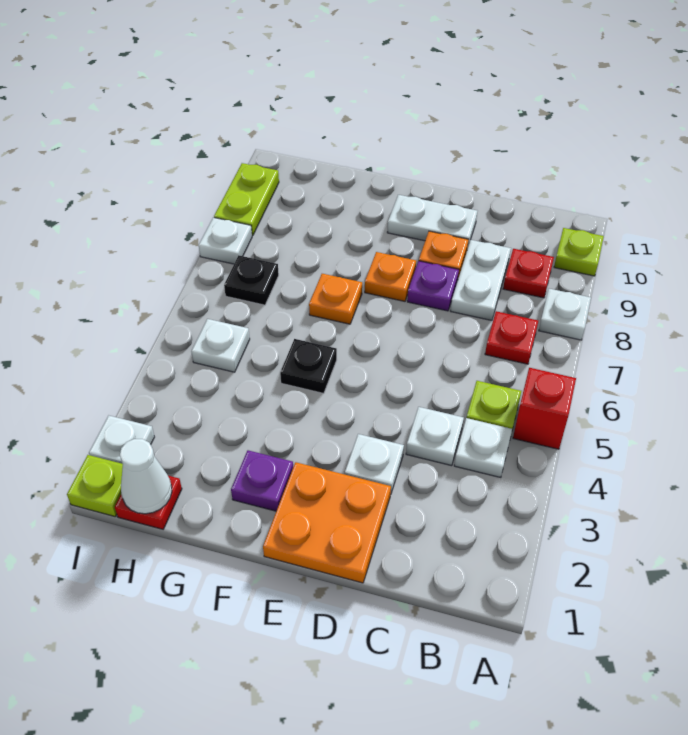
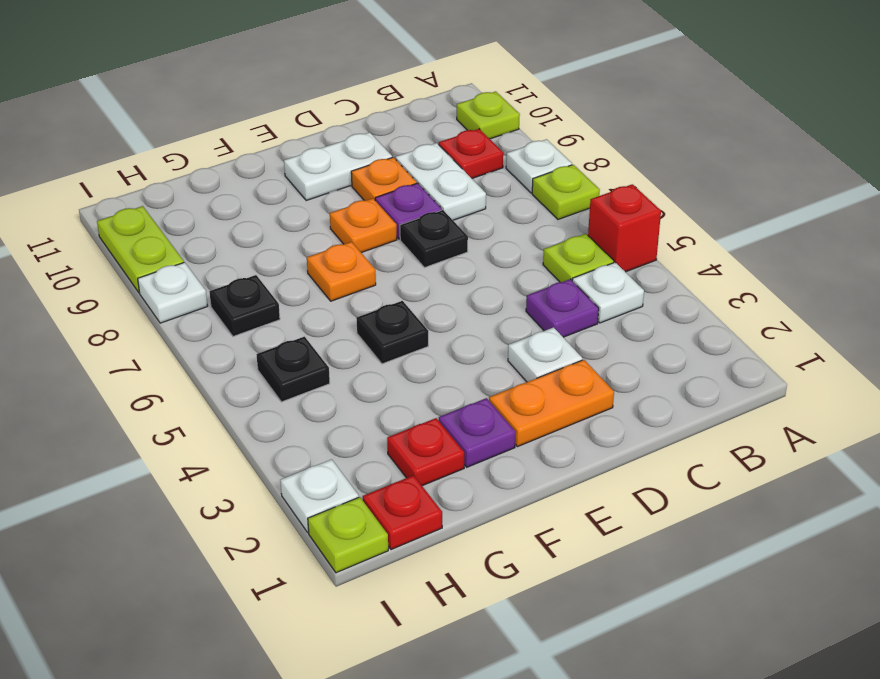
none -> lime plate A7 level 1
red plate B7 level 1 -> red plate G2 level 1
white plate C4 level 1 -> purple plate C4 level 1
orange plate D1:E2 level 1 -> orange plate D2:E2 level 1
none -> black plate D7 level 1
white cone H1 level 2 -> none
white plate H5 level 1 -> black plate H5 level 1

